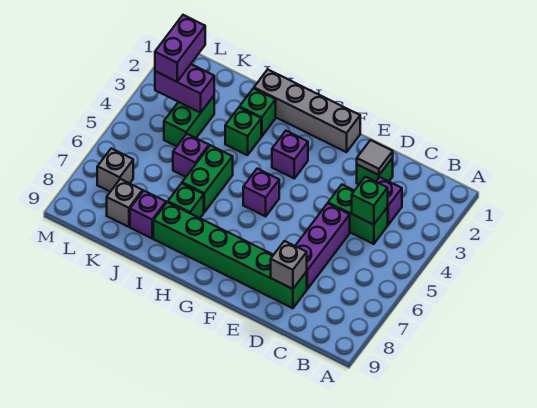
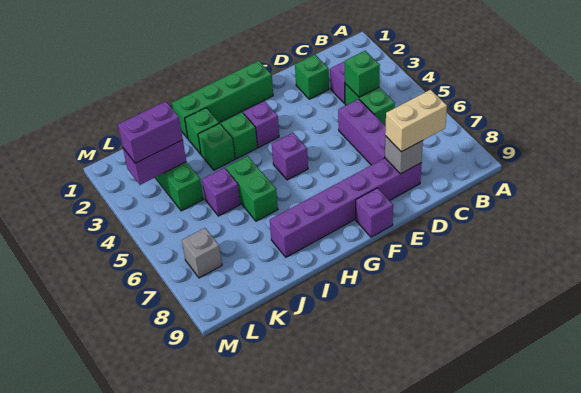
green brick C4:D4 level 1 -> green brick C4:C5 level 1
none -> tan brick C8:D8 level 3
grey tile D2 level 2 -> none
green brick D8:I8 level 1 -> purple brick D8:I8 level 1
grey brick F1:I1 level 1 -> green brick F1:I1 level 1
green brick I7 level 1 -> green brick H3 level 1
purple brick J8 level 1 -> purple brick F9 level 1
grey brick K8 level 1 -> none
purple brick L2:L3 level 3 -> purple brick K3:L3 level 3

